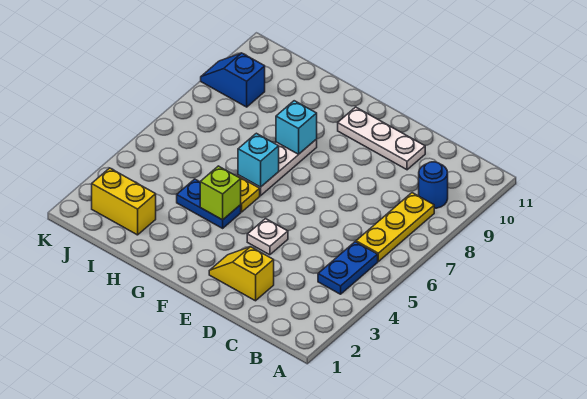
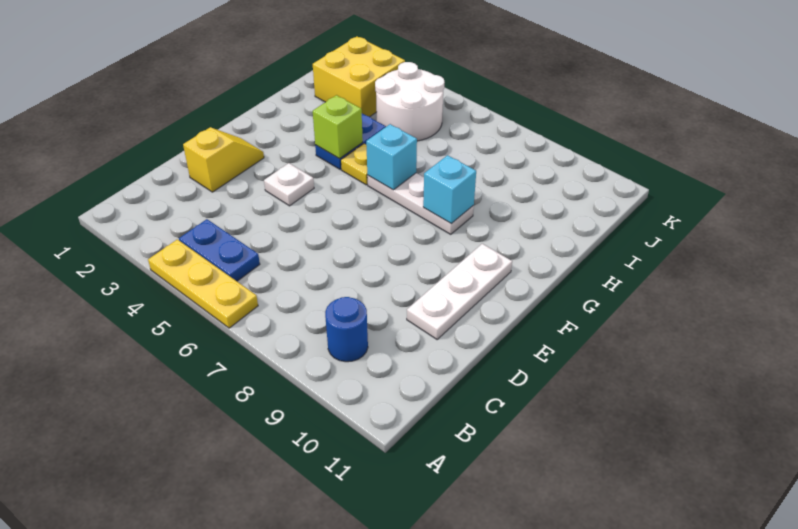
yellow plate B6:B8 level 1 -> yellow plate A4:A6 level 1
yellow brick I2:J2 level 1 -> yellow brick I2:J3 level 1
none -> white round brick I4:J5 level 1
blue slope J9:K9 level 1 top J -> none

